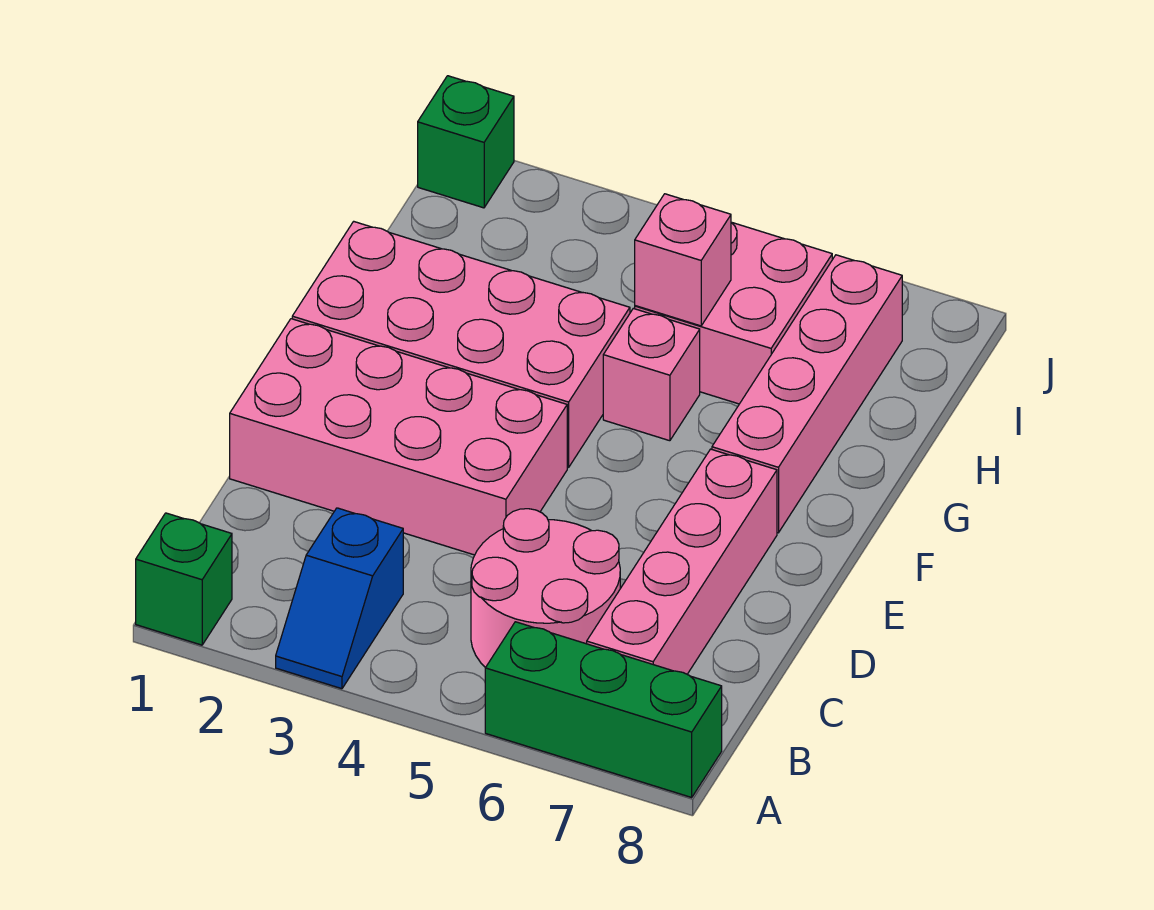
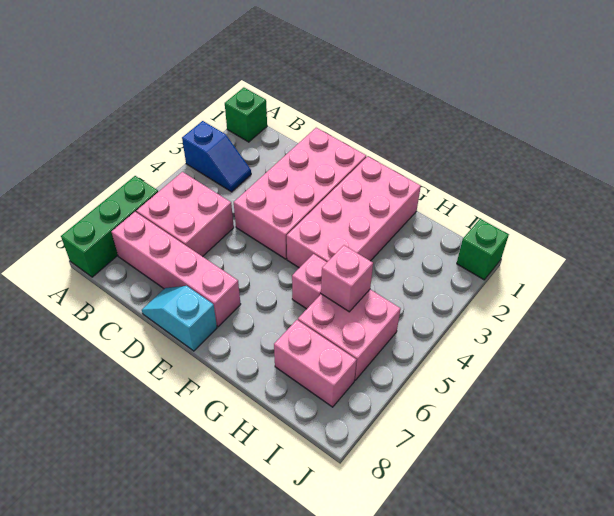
blue slope A3:B3 level 1 top B -> blue slope A3:B3 level 1 top A
pink round brick B5:C6 level 1 -> pink brick B5:C6 level 1
none -> cyan slope D8:E8 level 1 top E
pink brick F7:I7 level 1 -> pink brick H7:I7 level 1

